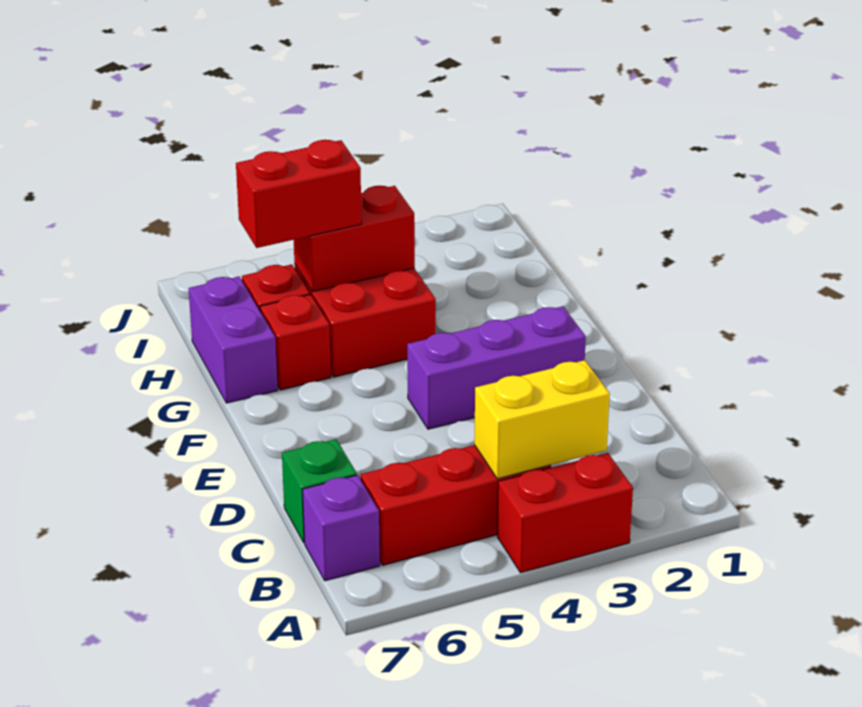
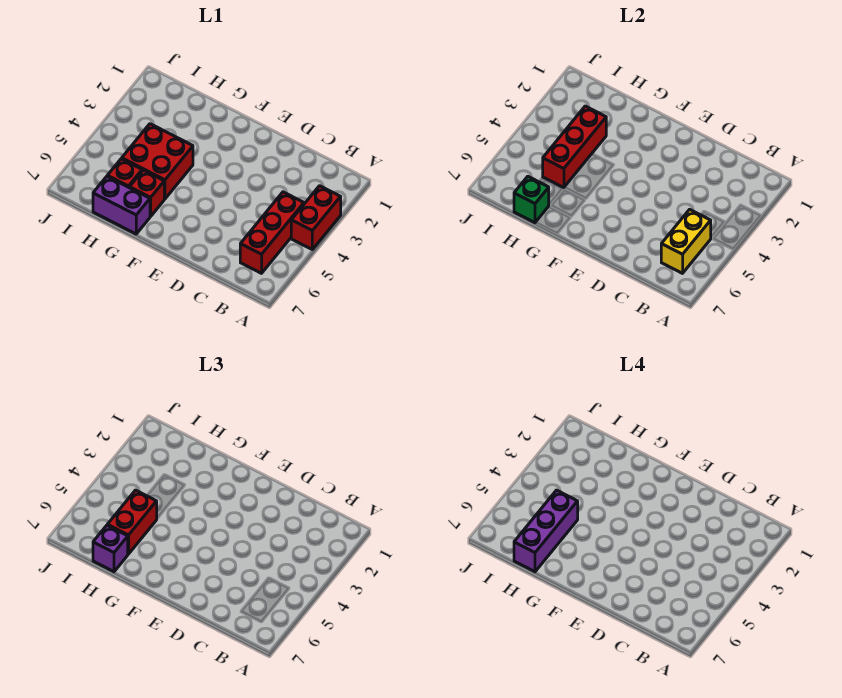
yellow brick B3:B4 level 2 -> yellow brick B5:B6 level 2
purple brick B7 level 1 -> purple brick H7 level 3
green brick C7 level 1 -> green brick H7 level 2
purple brick E2:E4 level 1 -> purple brick H5:H7 level 4
red brick H4:H5 level 2 -> red brick H3:H5 level 2

